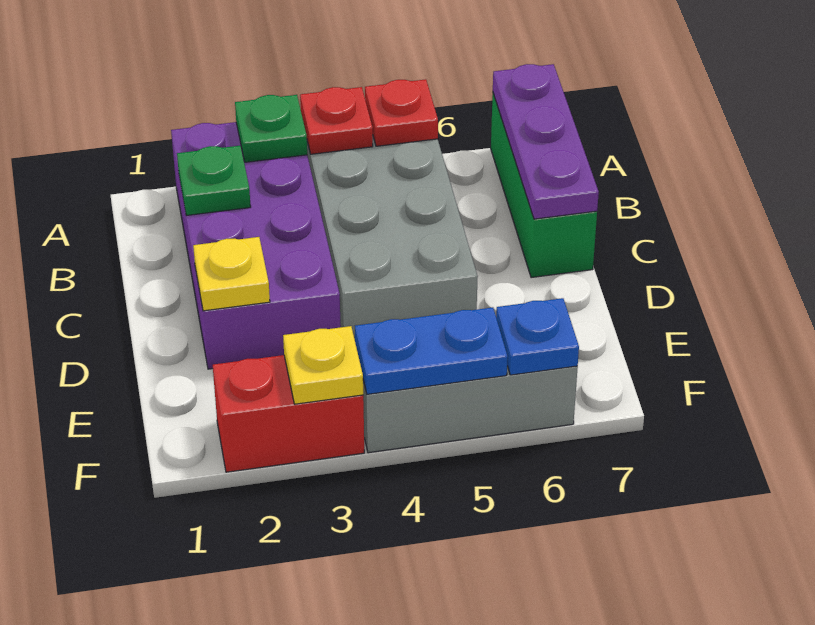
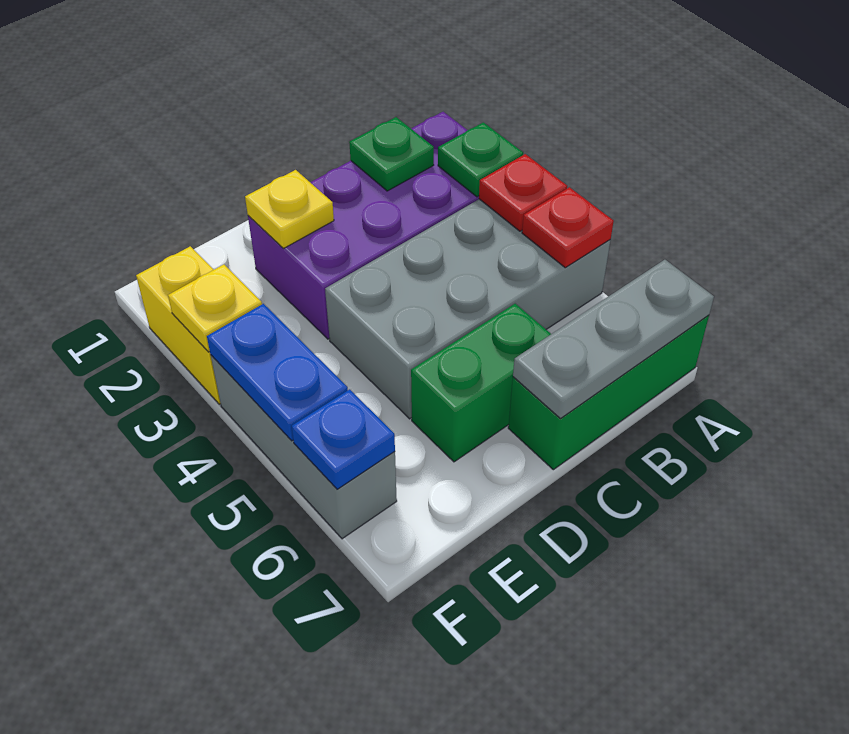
purple plate A7:C7 level 2 -> grey plate A7:C7 level 2
none -> green brick C6:D6 level 1
red brick F2:F3 level 1 -> yellow brick F2:F3 level 1

